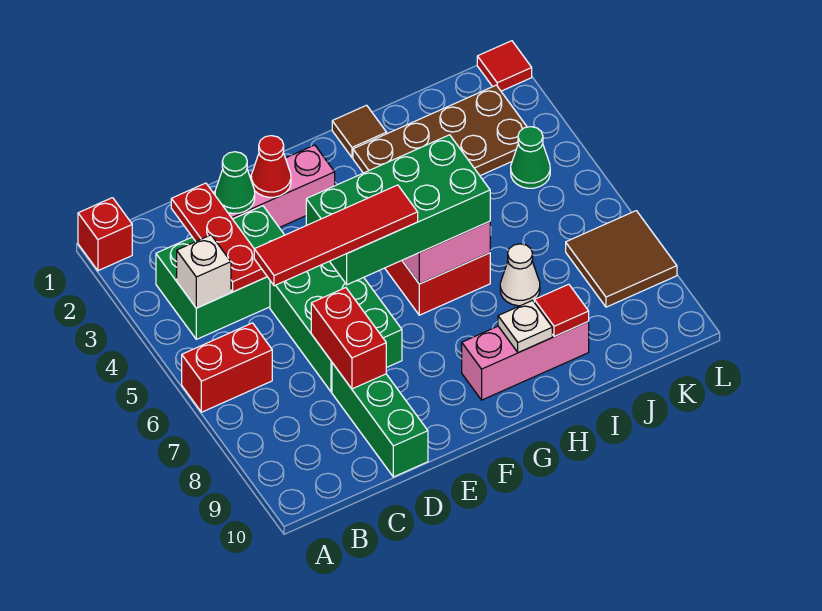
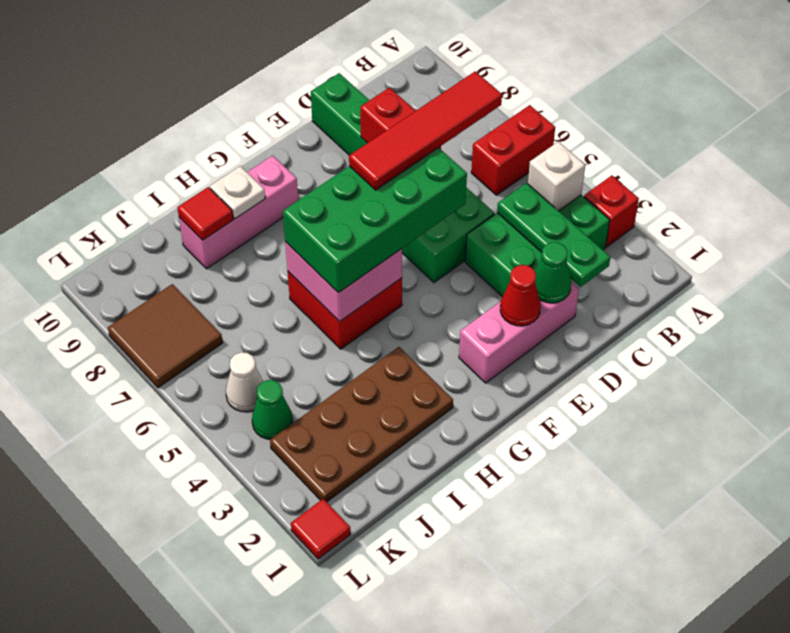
red brick A1 level 1 -> red brick A3 level 1
red plate C2:C4 level 2 -> green plate C2:C4 level 2
brown tile H1 level 1 -> none
white cone I7 level 1 -> white cone K5 level 1

